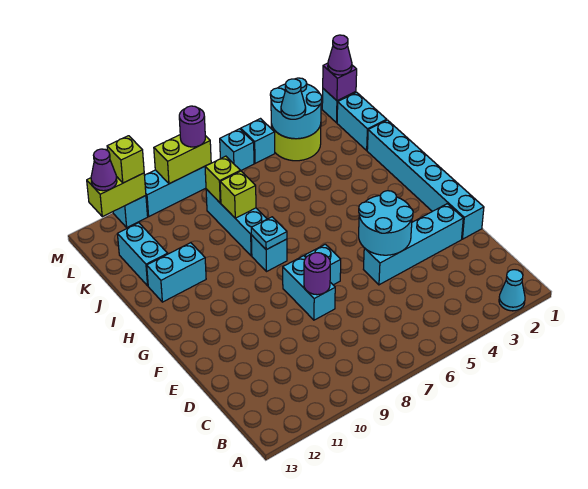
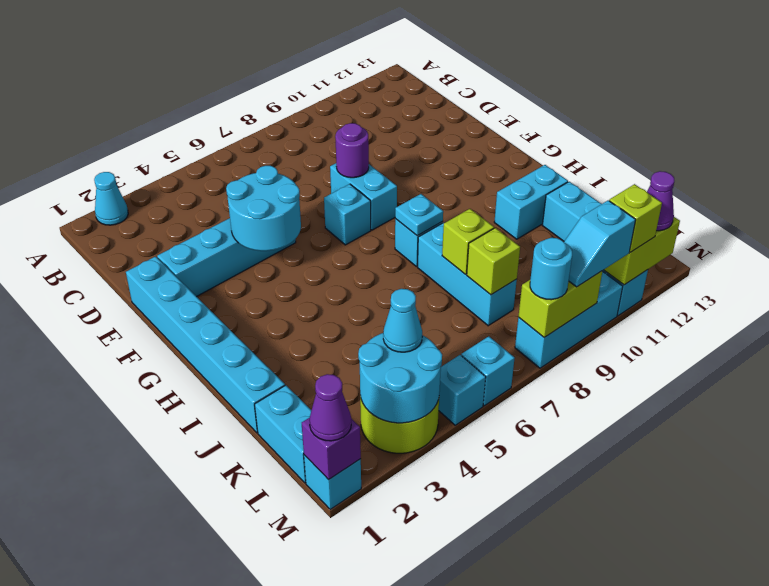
purple round brick M8 level 3 -> cyan round brick M8 level 3
none -> cyan slope M9:M10 level 3 top 10

